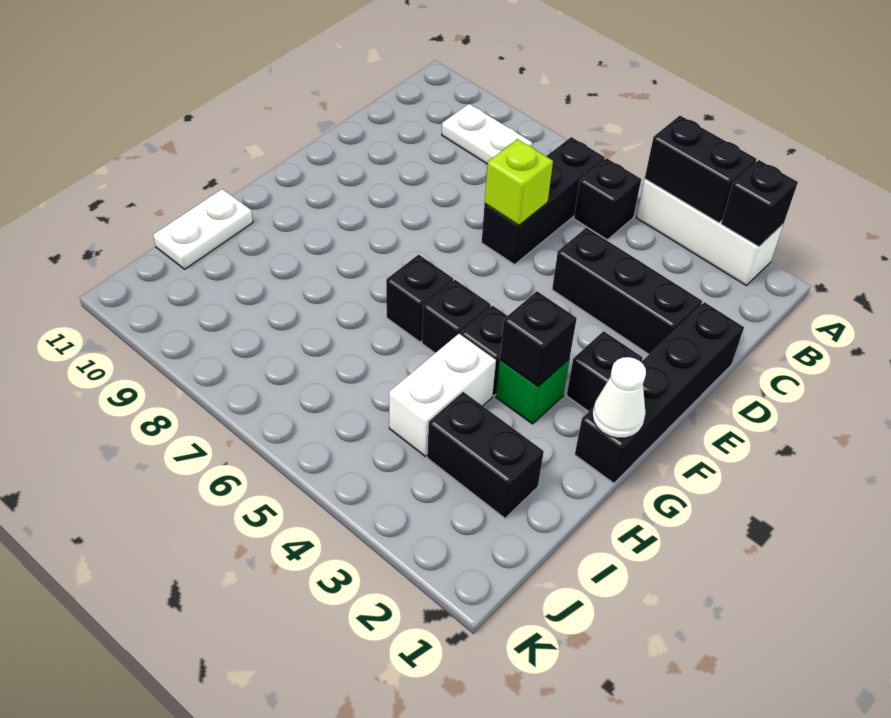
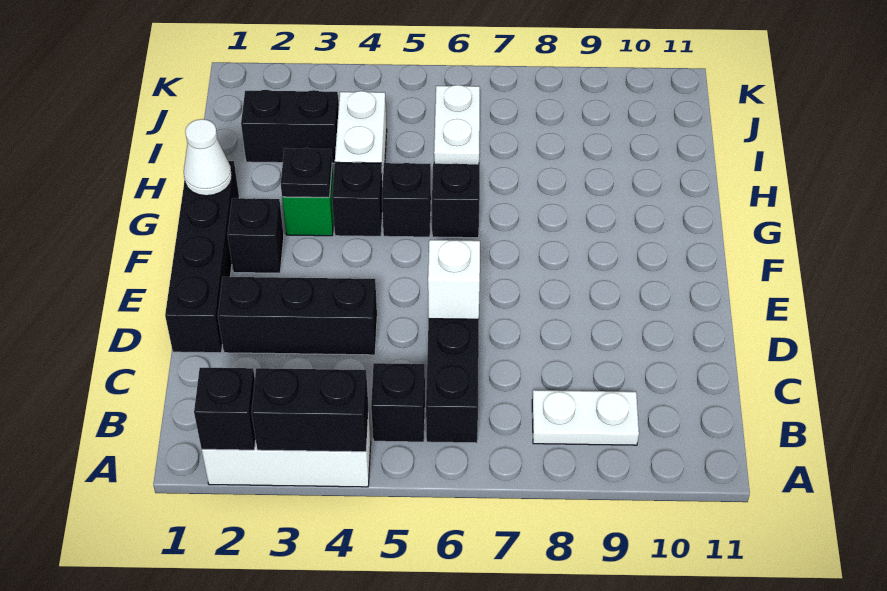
lime brick D6 level 2 -> white brick D6 level 2
black brick G3 level 2 -> black plate G3 level 2
white plate H11:I11 level 1 -> white plate I6:J6 level 1

